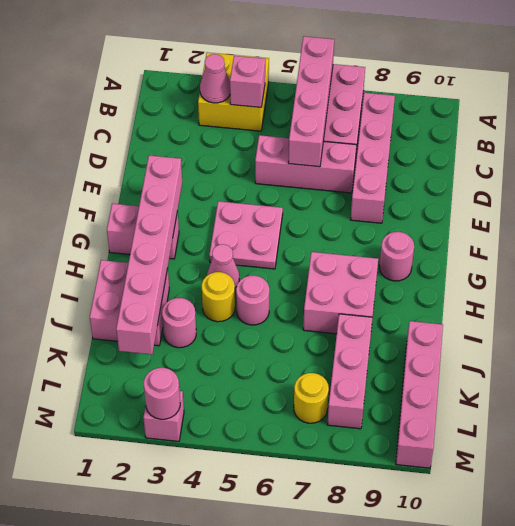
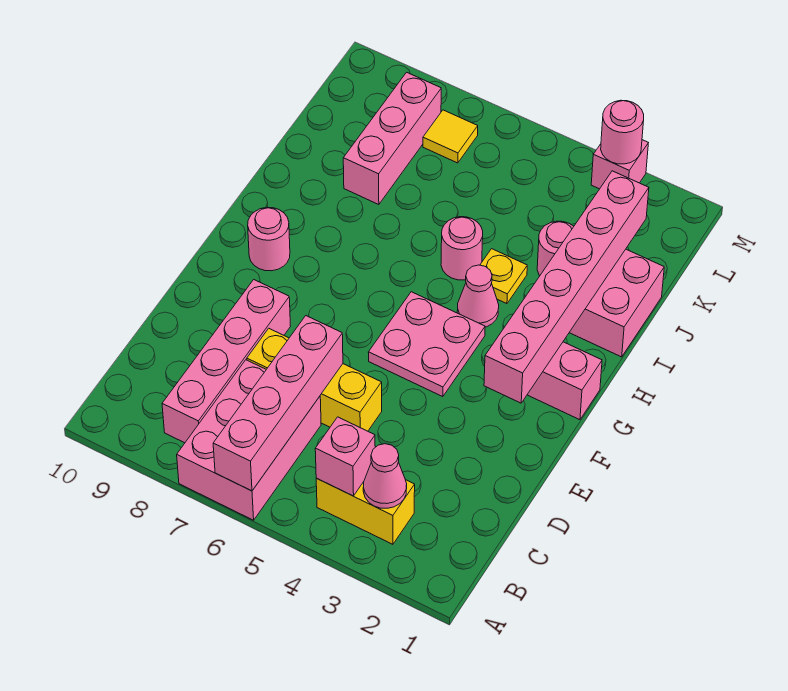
yellow brick A3:B4 level 1 -> yellow brick B3:B4 level 1
pink brick D5:D7 level 1 -> yellow brick D5:D7 level 1
pink brick H7:I8 level 1 -> none
yellow round brick I4 level 1 -> yellow plate I4 level 1
pink brick J10:M10 level 1 -> none
yellow round brick L7 level 1 -> yellow tile L7 level 1

